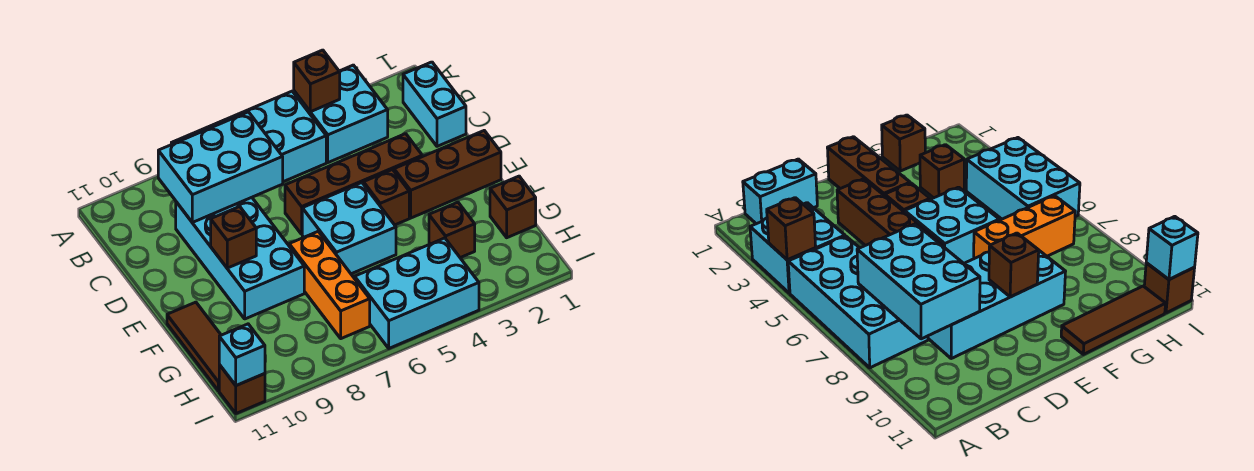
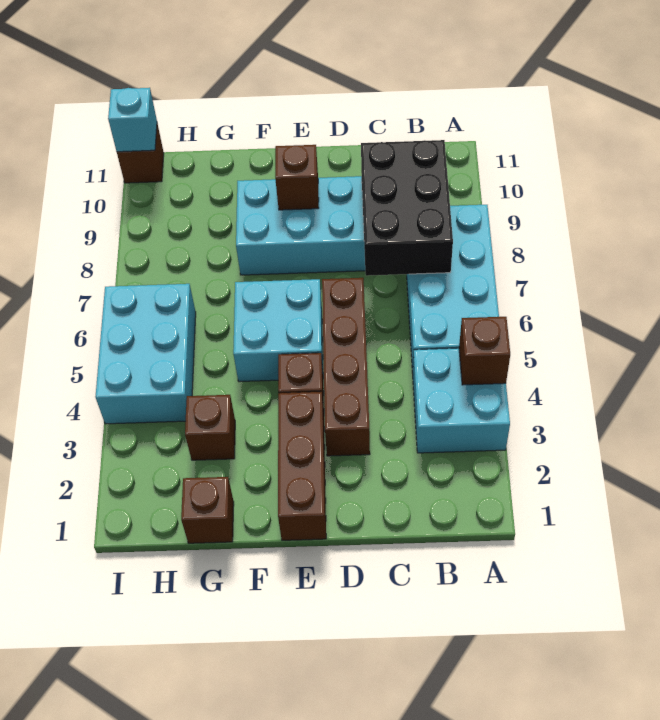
cyan brick B1:C1 level 1 -> none
cyan brick B7:C9 level 2 -> black brick B7:C9 level 2
orange brick F7:H7 level 1 -> none
brown tile F11:H11 level 1 -> none

